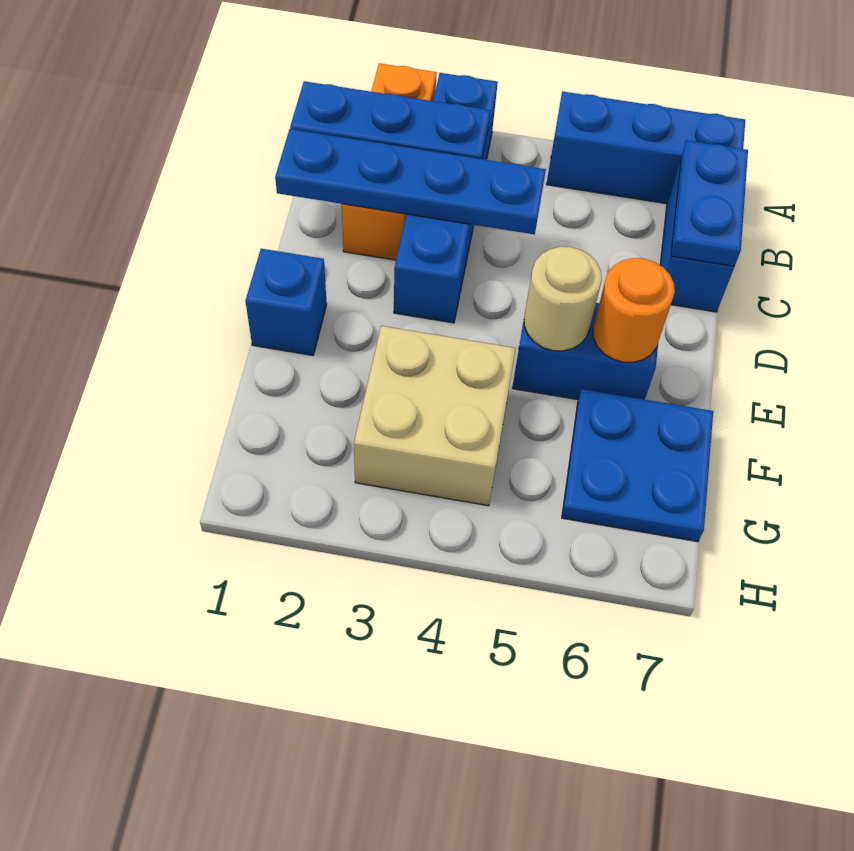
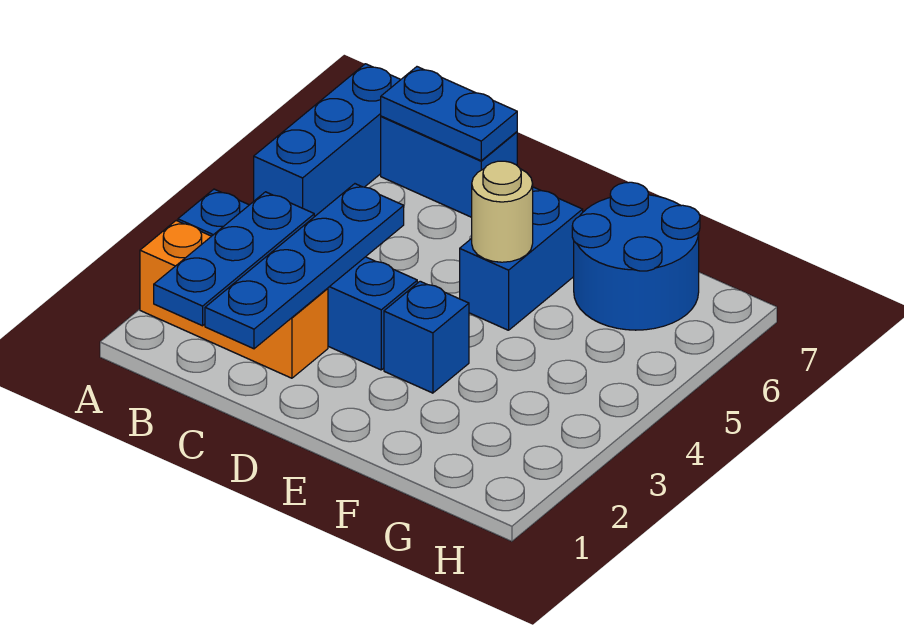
blue brick E1 level 1 -> blue brick E3 level 1
orange round brick E6 level 2 -> none
tan brick F3:G4 level 1 -> none
blue plate F6:G7 level 1 -> blue round brick F6:G7 level 1

